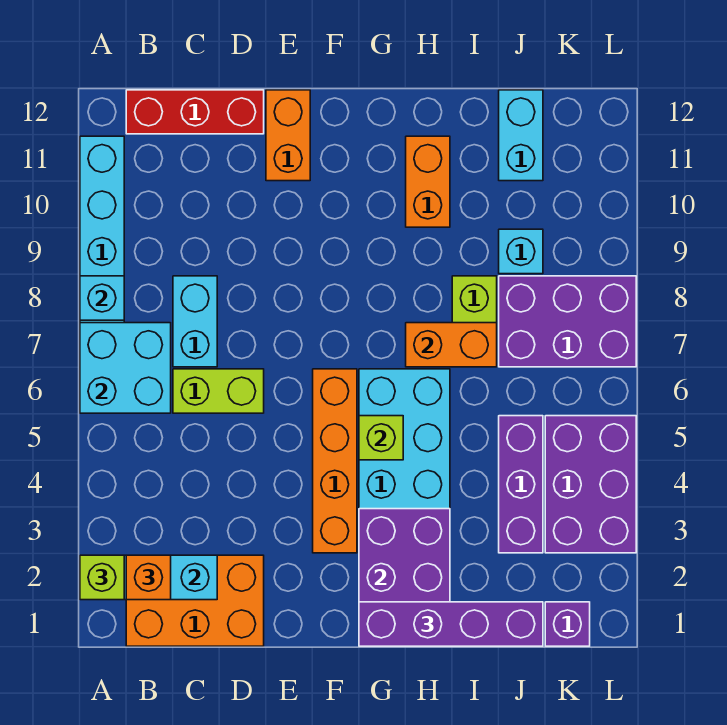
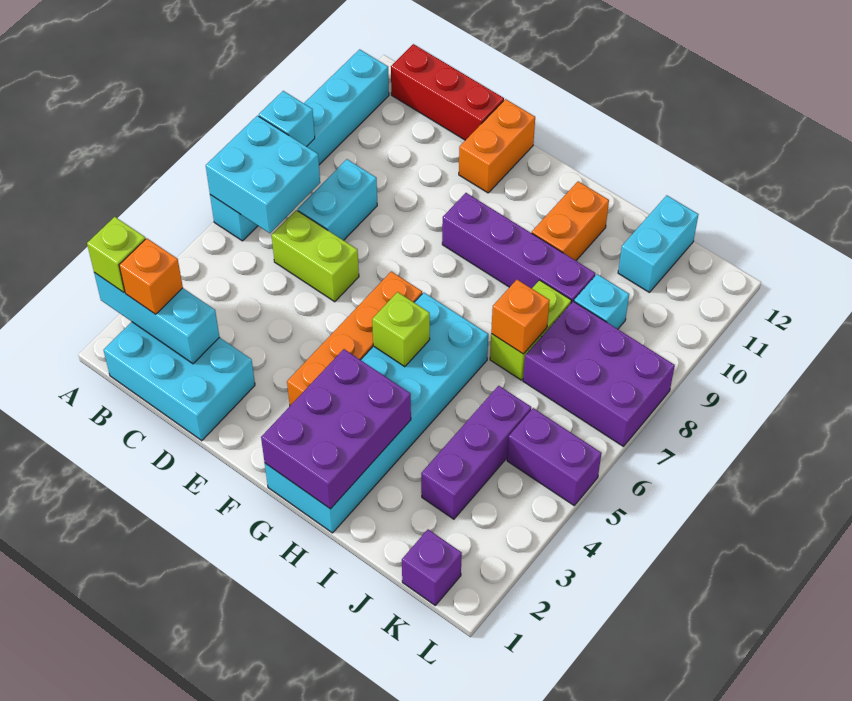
orange brick B1:D2 level 1 -> cyan brick B1:D2 level 1
purple brick G1:J1 level 3 -> purple brick F9:I9 level 1
orange brick H7:I7 level 2 -> orange brick I7 level 2
purple brick K3:L5 level 1 -> purple brick K5:L5 level 1

